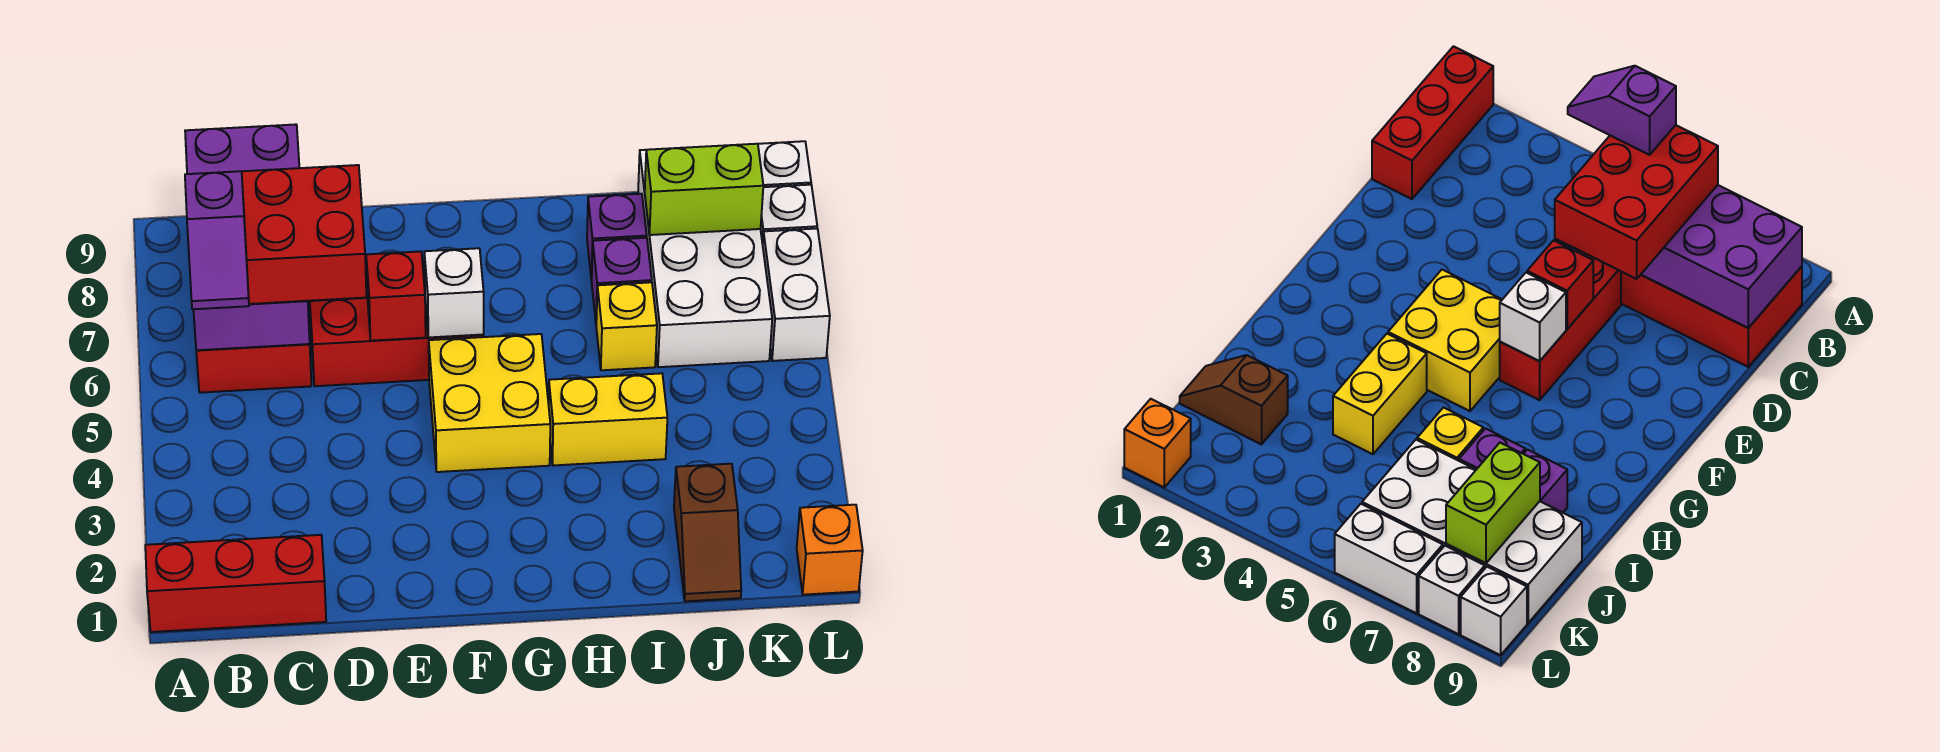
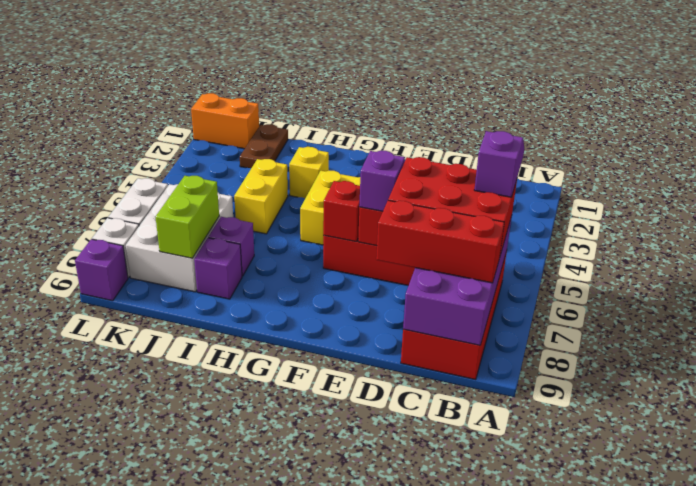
red brick A1:C1 level 1 -> red brick B8:D8 level 3
none -> purple brick E6 level 3
white brick F6 level 2 -> red brick F6 level 2
yellow brick H4:I4 level 1 -> yellow brick I4:I5 level 1
yellow brick I6 level 1 -> yellow brick H3 level 1
brown slope J1:J2 level 1 top 2 -> brown plate J1:J2 level 1
white brick J6:K9 level 1 -> white brick J6:K8 level 1
lime brick J8:K8 level 2 -> lime brick J7:J8 level 2
orange brick L1 level 1 -> orange brick K1:L1 level 1
white brick L9 level 1 -> purple brick L9 level 1

